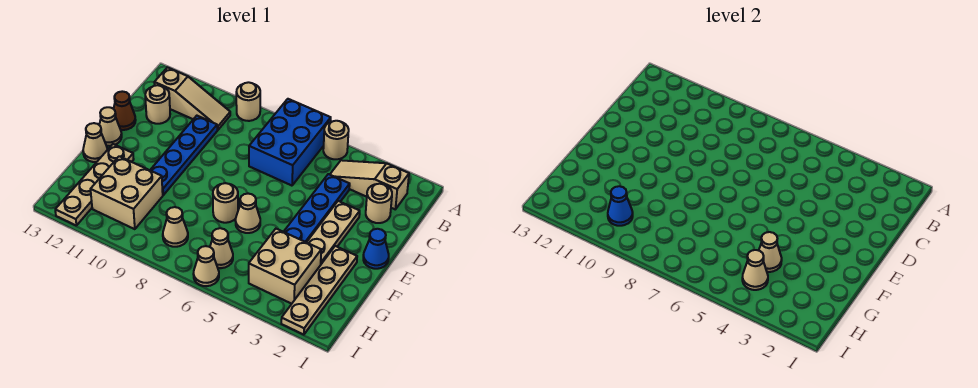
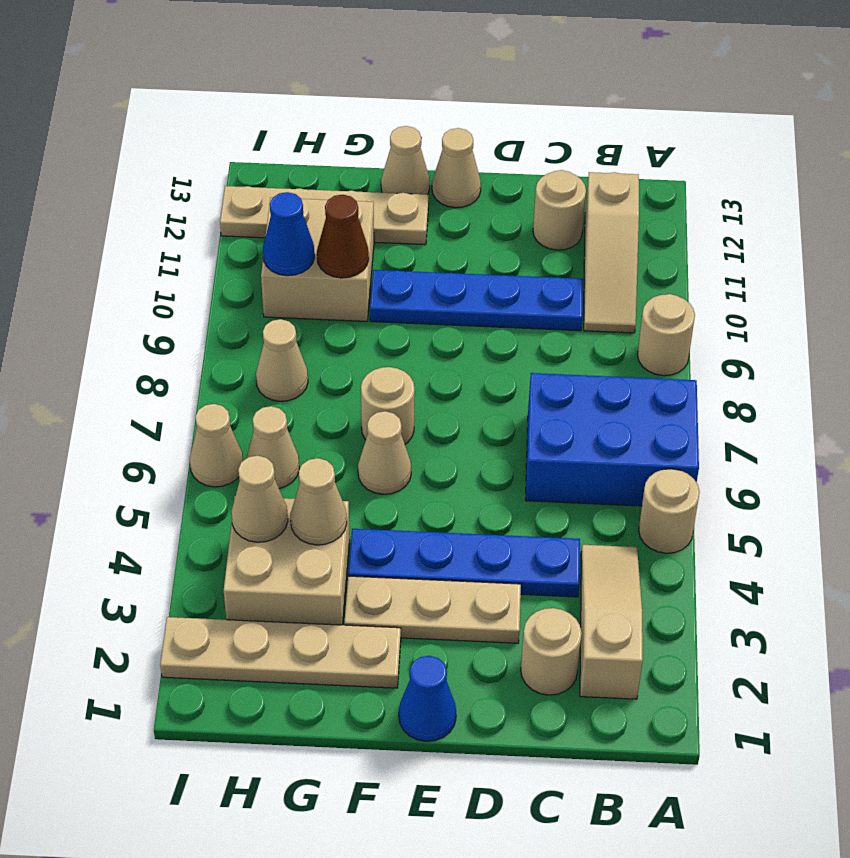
brown cone D13 level 1 -> brown cone G10 level 2

